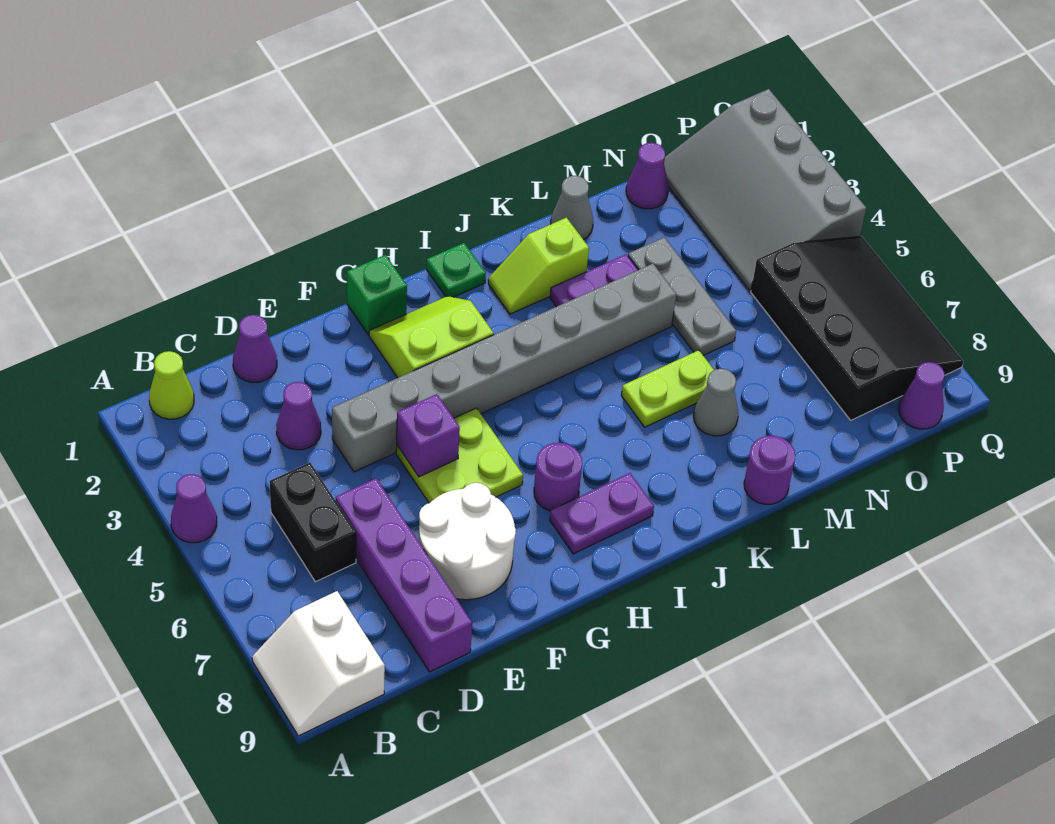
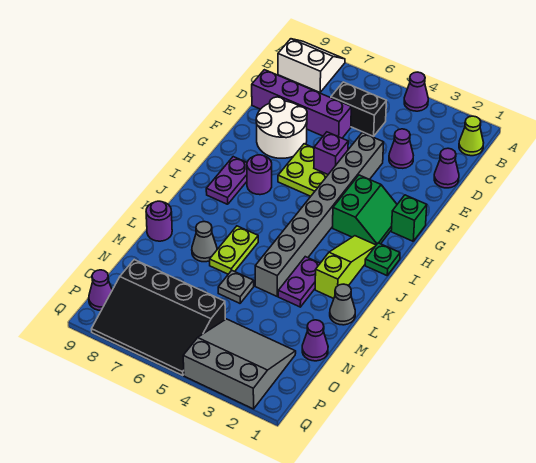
lime slope G2:H3 level 1 top 3 -> green slope G2:H3 level 1 top 3
lime slope J2:K2 level 1 top K -> lime slope I2:K2 level 1 top K
grey plate M3:M5 level 1 -> grey plate M5 level 1
grey slope O1:Q4 level 1 top Q -> grey slope O2:Q4 level 1 top Q

